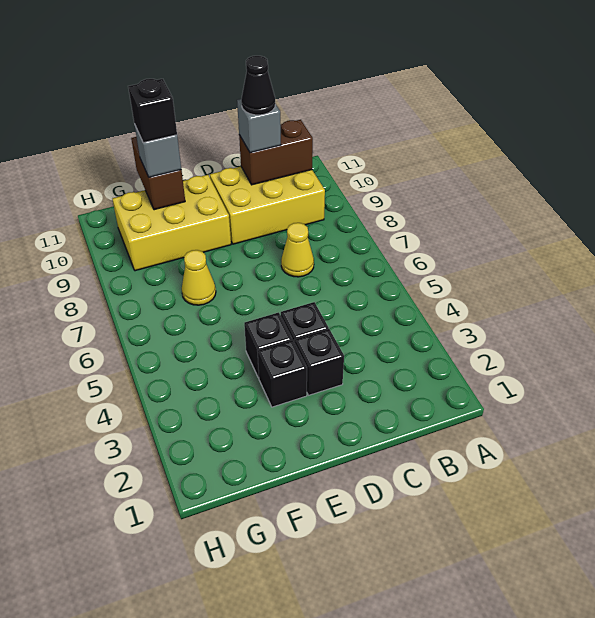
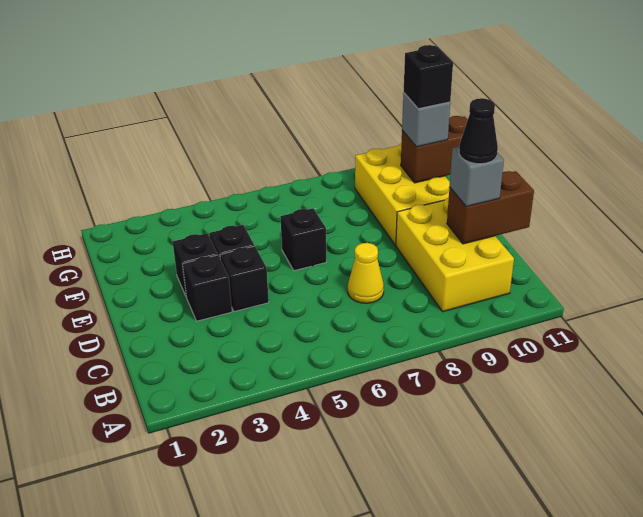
brown brick B10:C10 level 2 -> brown brick C10:C11 level 2
none -> black brick E6 level 1
yellow cone F7 level 1 -> none

